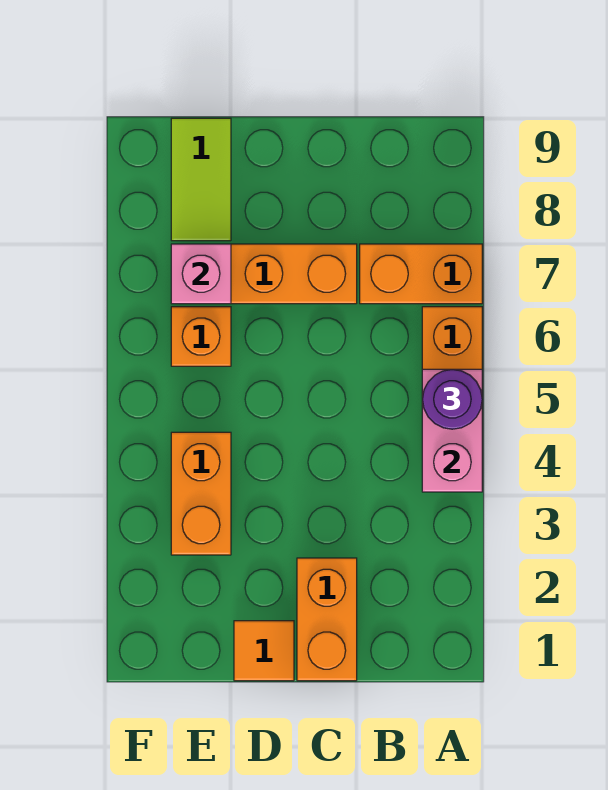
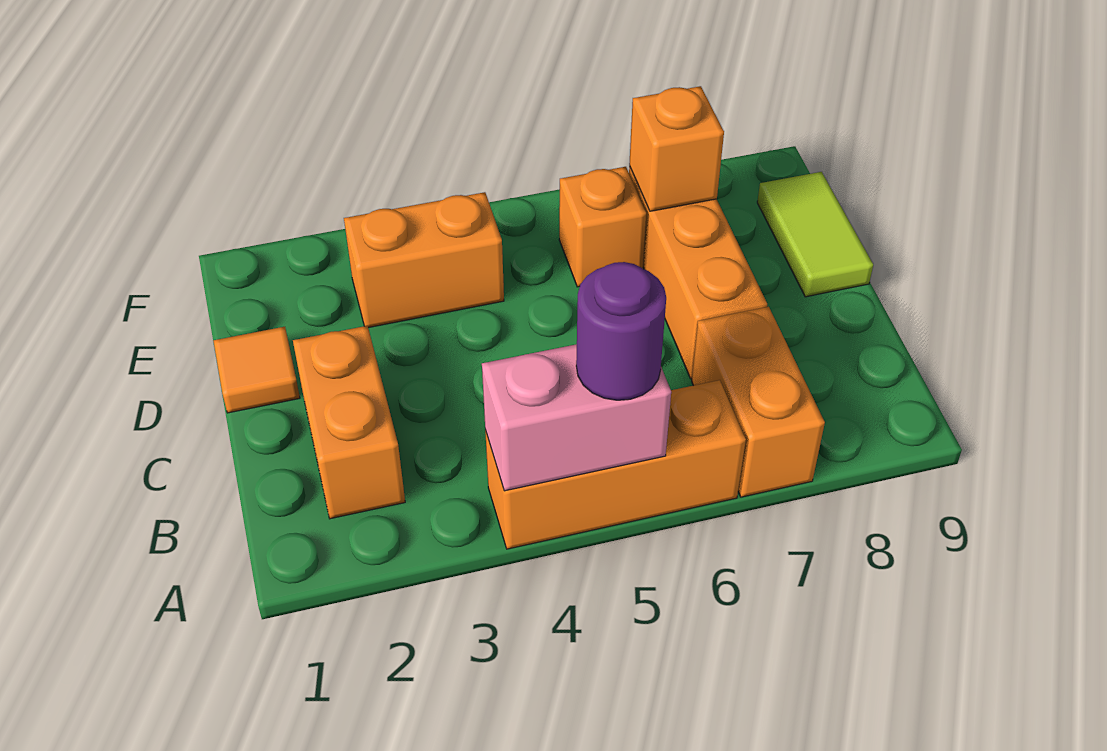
orange brick C1:C2 level 1 -> orange brick B2:C2 level 1
pink brick E7 level 2 -> orange brick E7 level 2
lime tile E8:E9 level 1 -> lime tile D9:E9 level 1

